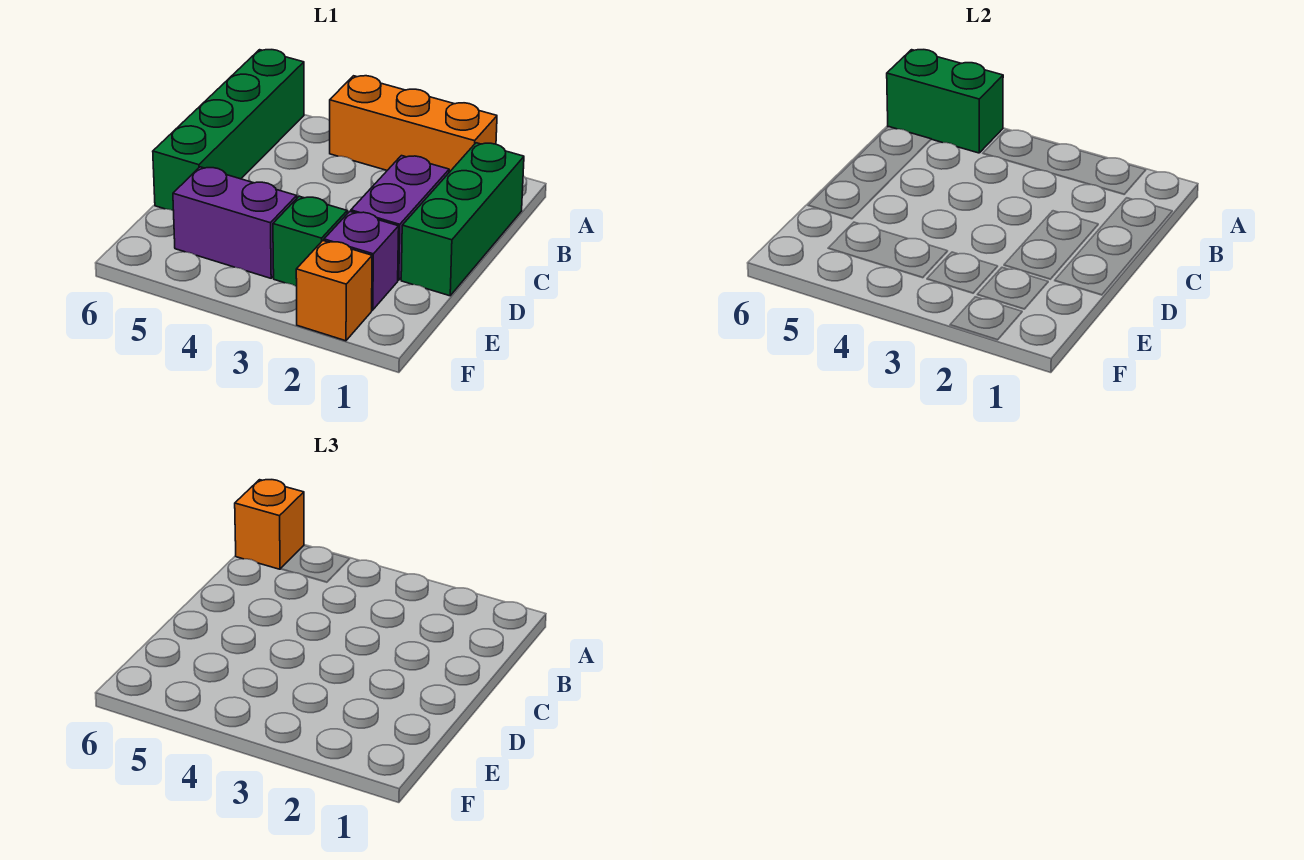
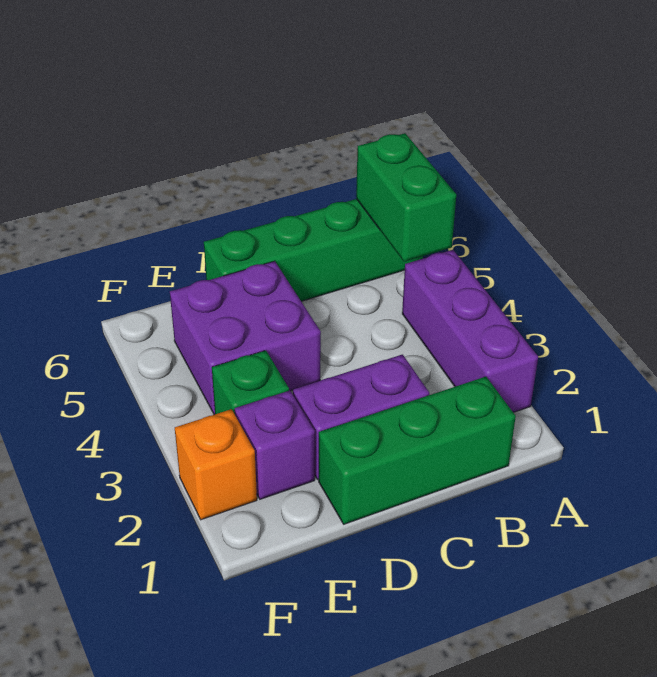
orange brick A2:A4 level 1 -> purple brick A2:A4 level 1
orange brick A6 level 3 -> none
purple brick E4:E5 level 1 -> purple brick D4:E5 level 1

